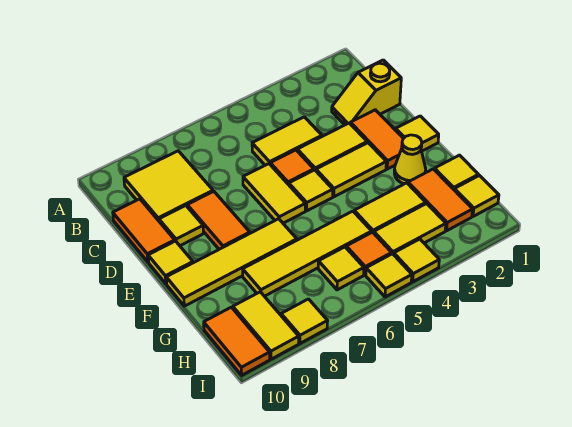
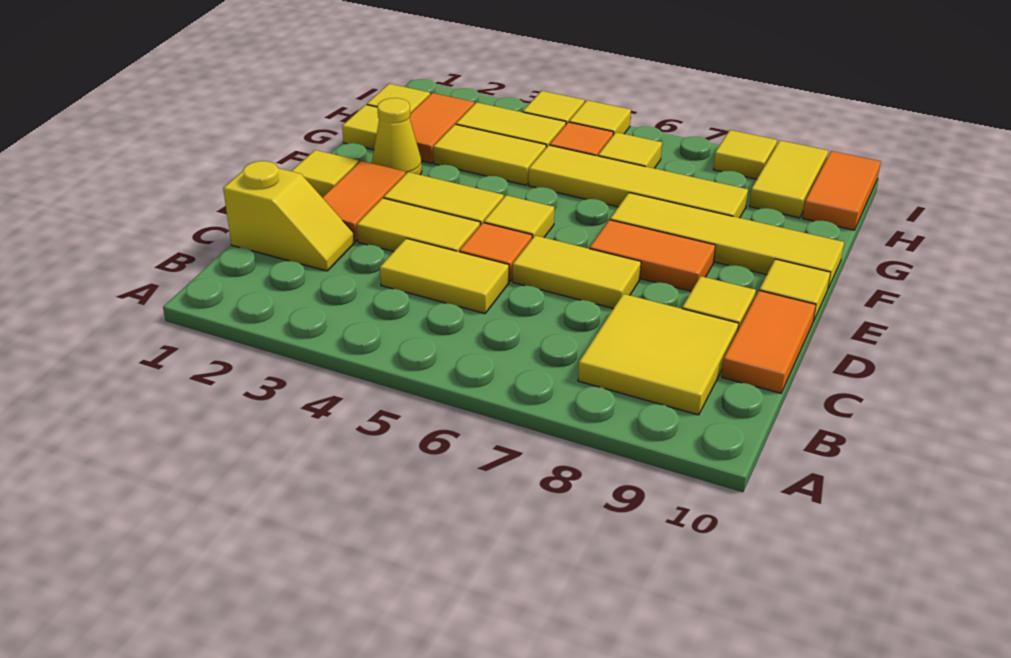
yellow tile D6:E6 level 1 -> yellow tile D6:D7 level 1
orange tile D8:E8 level 1 -> orange tile E7:E8 level 1

